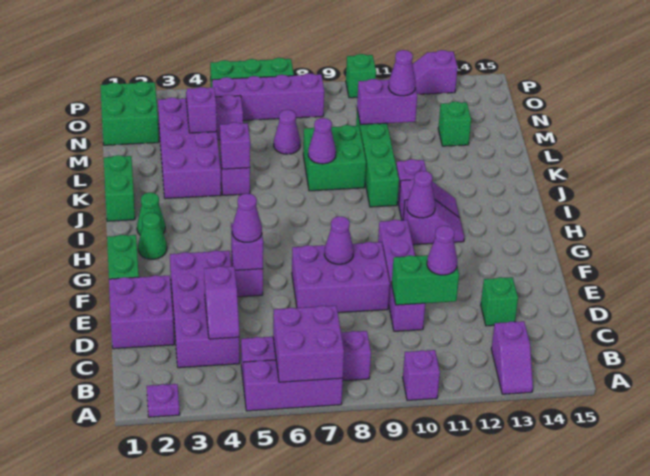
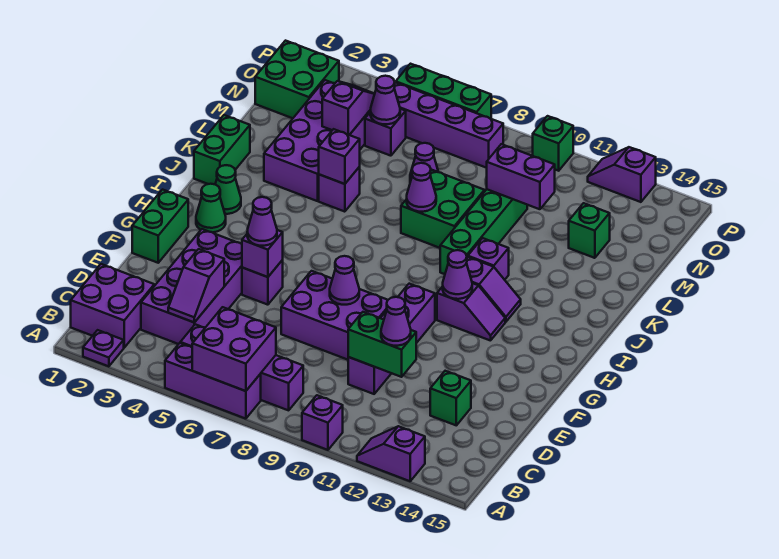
purple slope A13:B13 level 1 top B -> purple slope A12:A13 level 1 top 13
purple brick D1:E2 level 1 -> purple brick B1:C2 level 1
purple cone M11 level 3 -> purple cone N5 level 2

